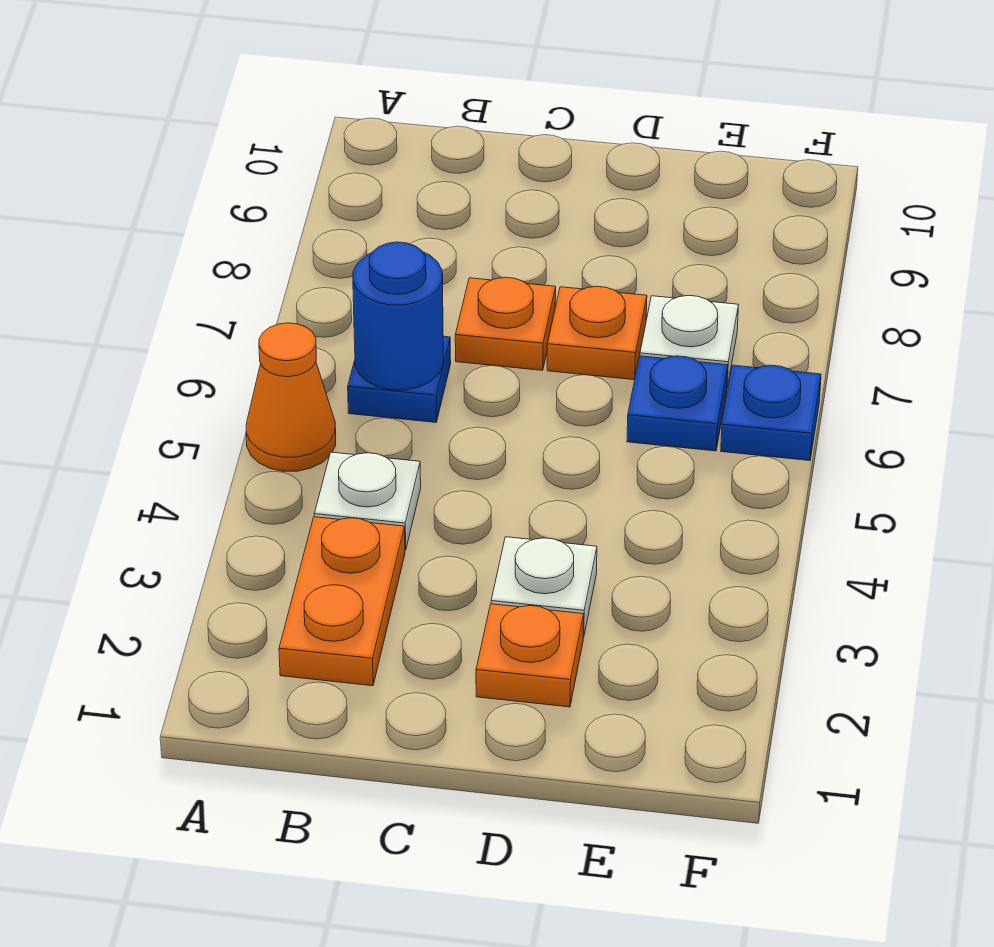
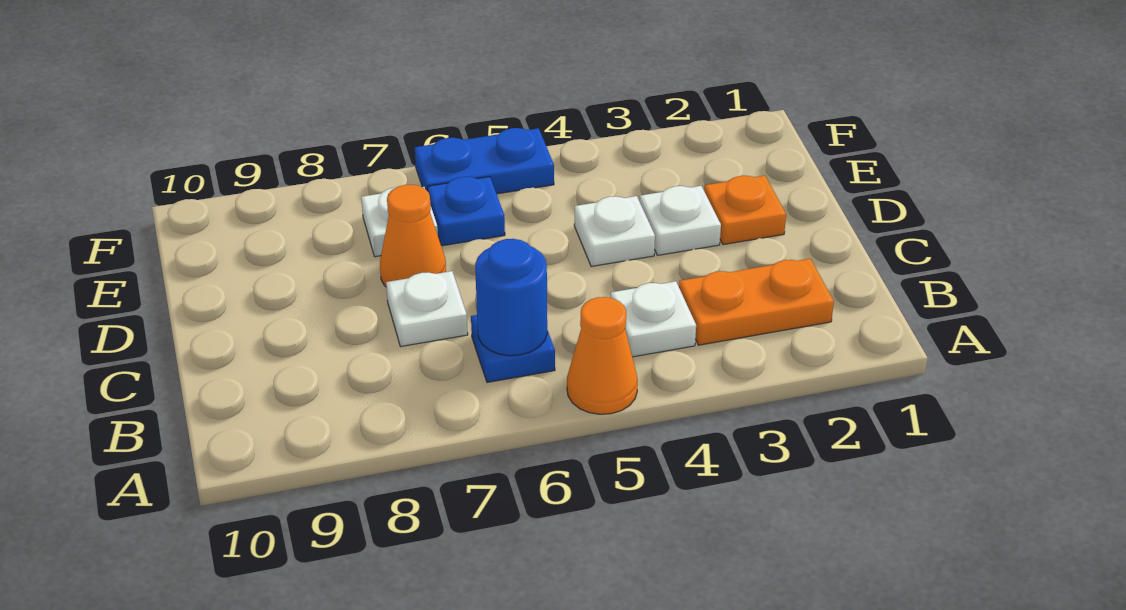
orange plate C7 level 1 -> white plate C7 level 1
none -> white plate D4 level 1
orange plate D7 level 1 -> orange cone D7 level 1
blue plate F6 level 1 -> blue plate F5:F6 level 1

